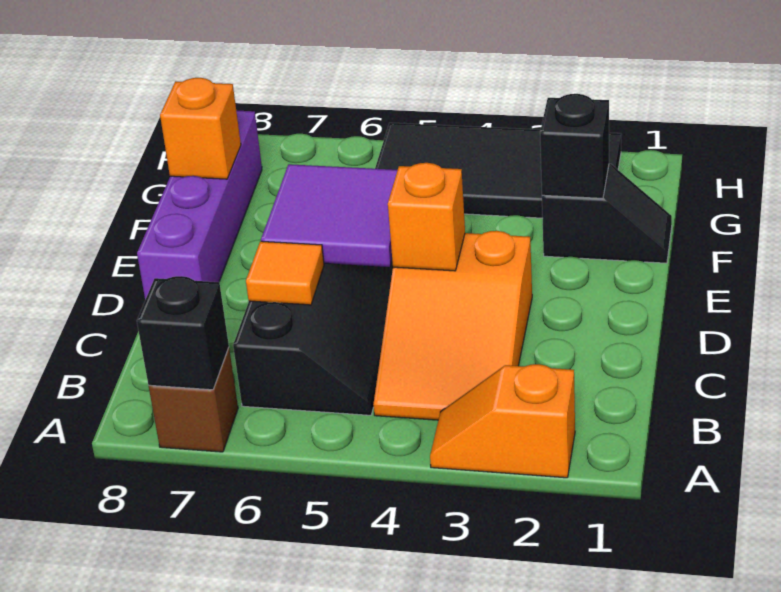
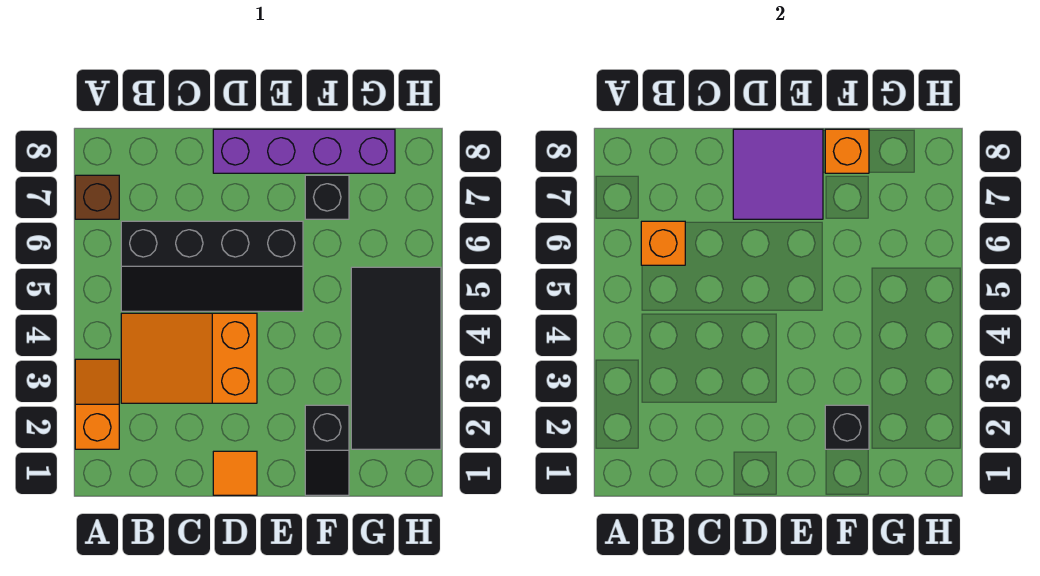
black brick A7 level 2 -> black brick F7 level 1
orange tile C6 level 2 -> orange tile D1 level 1
orange brick D4 level 2 -> orange brick B6 level 2
purple tile D5:E6 level 2 -> purple tile D7:E8 level 2

